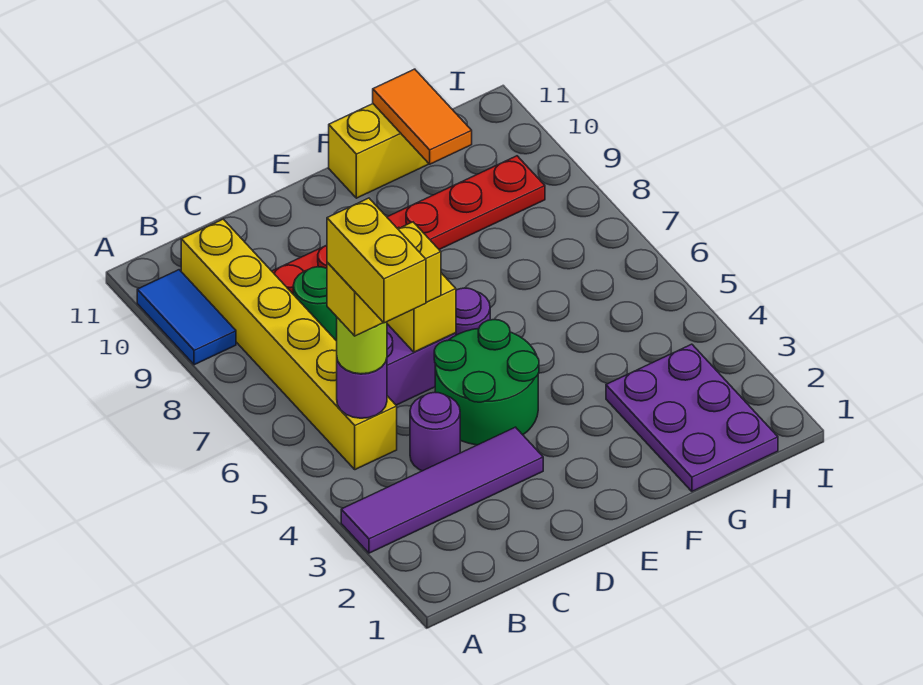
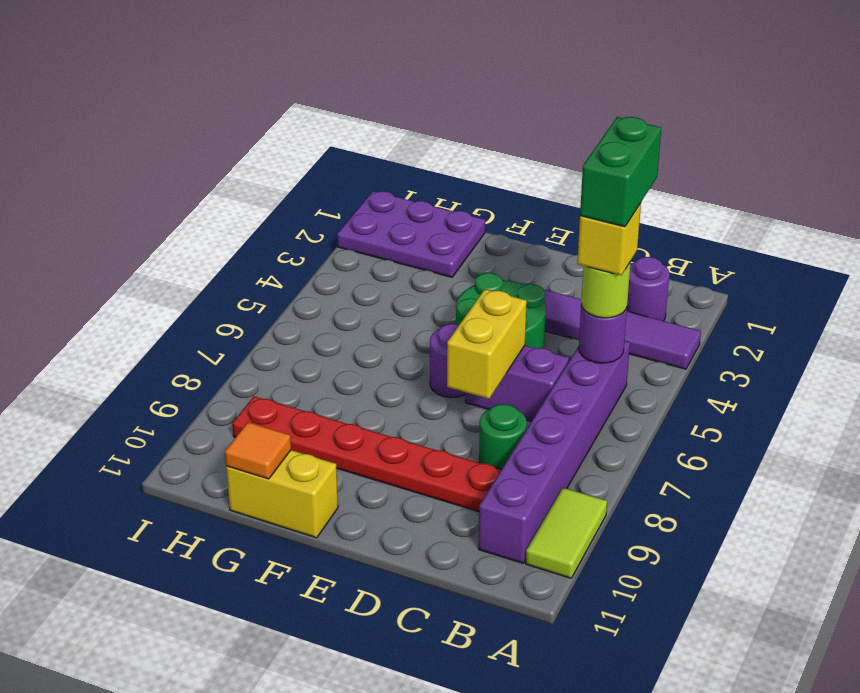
blue tile A9:A10 level 1 -> lime tile A9:A10 level 1
yellow brick B4:B5 level 5 -> green brick B4:B5 level 5
yellow brick B5:B10 level 1 -> purple brick B5:B10 level 1
yellow brick B5:C5 level 4 -> yellow brick B5 level 4
purple round brick C4 level 1 -> purple round brick B2 level 1
purple plate G1:H3 level 1 -> purple plate G1:I2 level 1
orange tile G10:G11 level 2 -> orange tile G11 level 2

